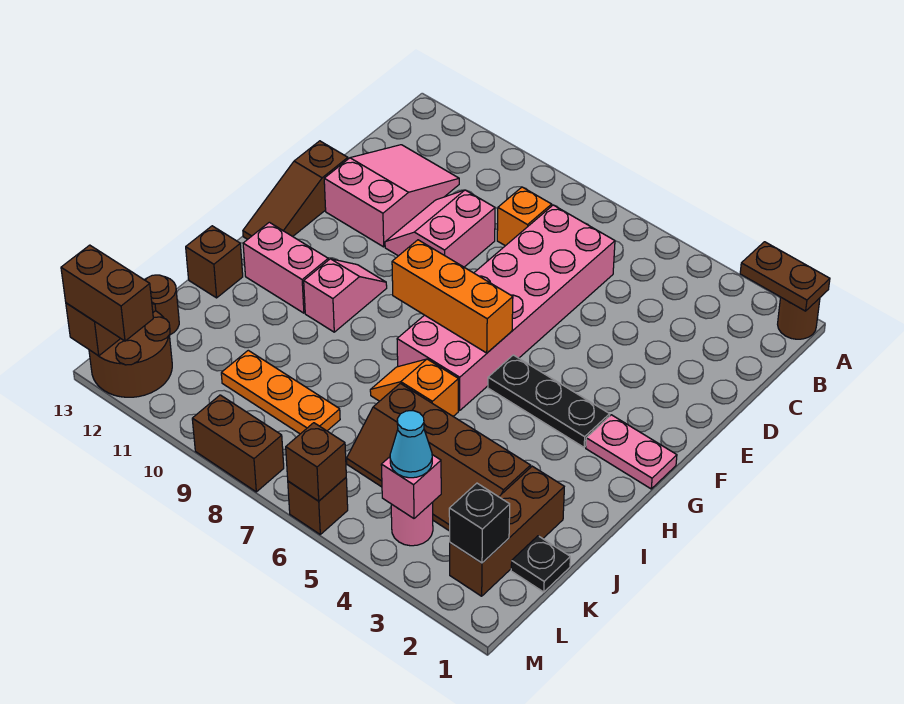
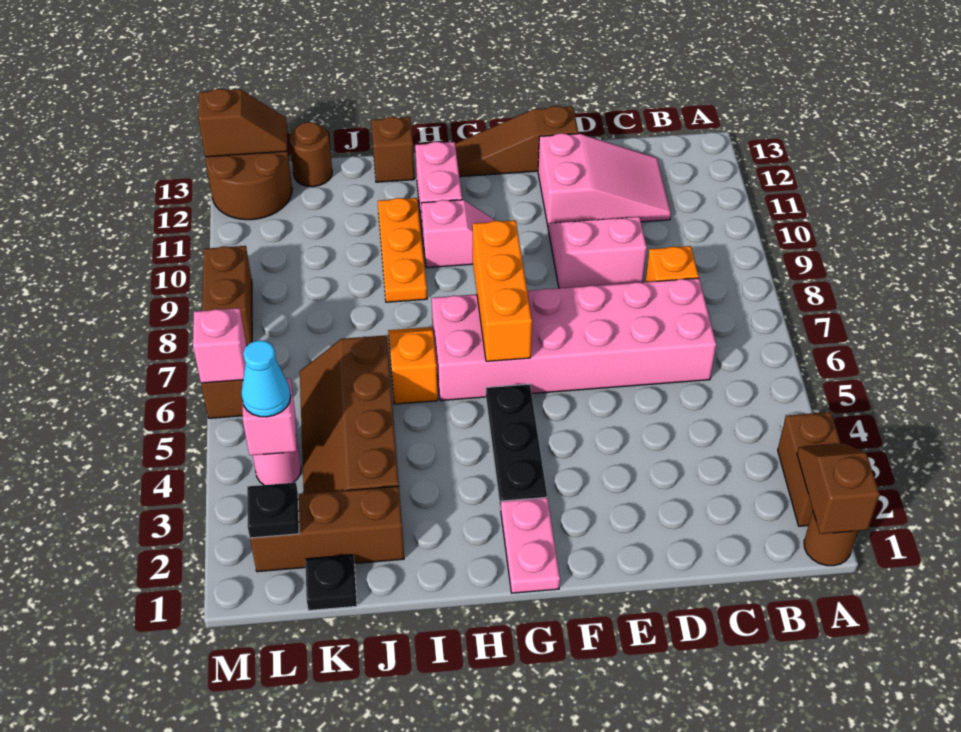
brown plate A1:A2 level 2 -> brown slope A1:A2 level 2 top 1
orange plate K8:K10 level 1 -> orange plate I9:I11 level 1
black brick L2 level 2 -> black plate L2 level 2
brown brick M6 level 2 -> pink brick M6 level 2
brown brick M12:M13 level 3 -> brown brick A2:A3 level 1

